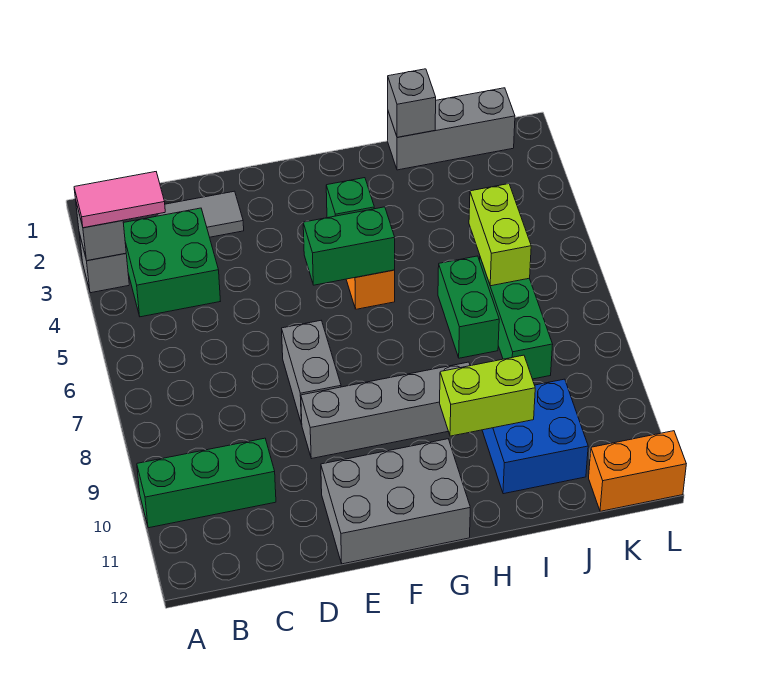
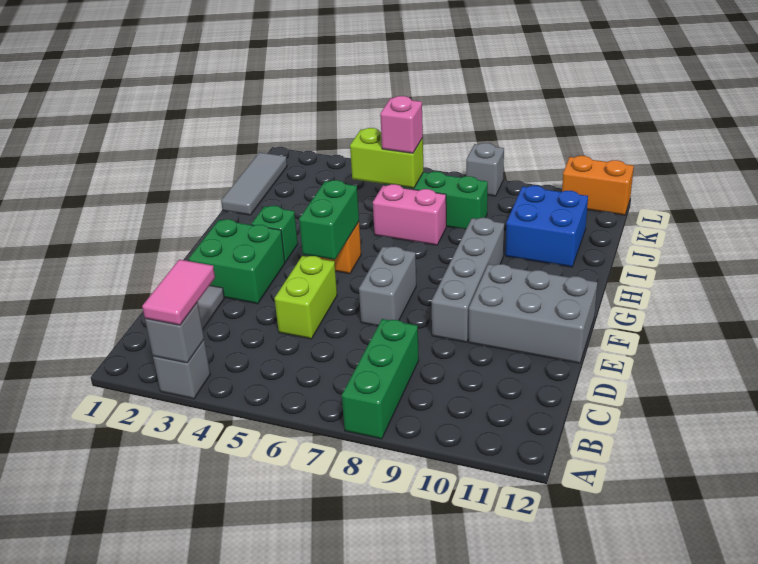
green brick A10:C10 level 1 -> green brick A8:C8 level 1
green brick B3:C4 level 1 -> green brick E2:F3 level 1
grey brick E7:E8 level 1 -> grey brick E7:F7 level 1
grey brick E11:G12 level 1 -> grey brick E10:F12 level 1
lime brick H10:I10 level 2 -> lime brick D5:E5 level 1
grey brick I1:K1 level 1 -> grey tile I1:K1 level 1
grey brick I1 level 2 -> grey brick L8 level 1
green brick I6:I7 level 1 -> pink brick I6:I7 level 1
none -> pink brick J6 level 3
orange brick K12:L12 level 1 -> orange brick L11:L12 level 1

